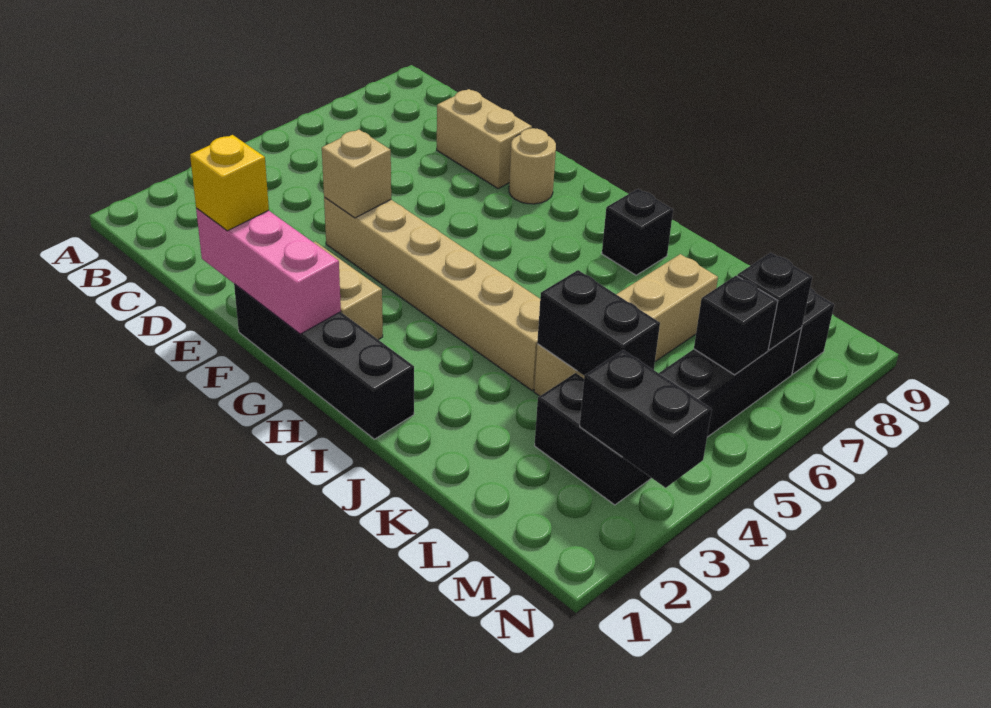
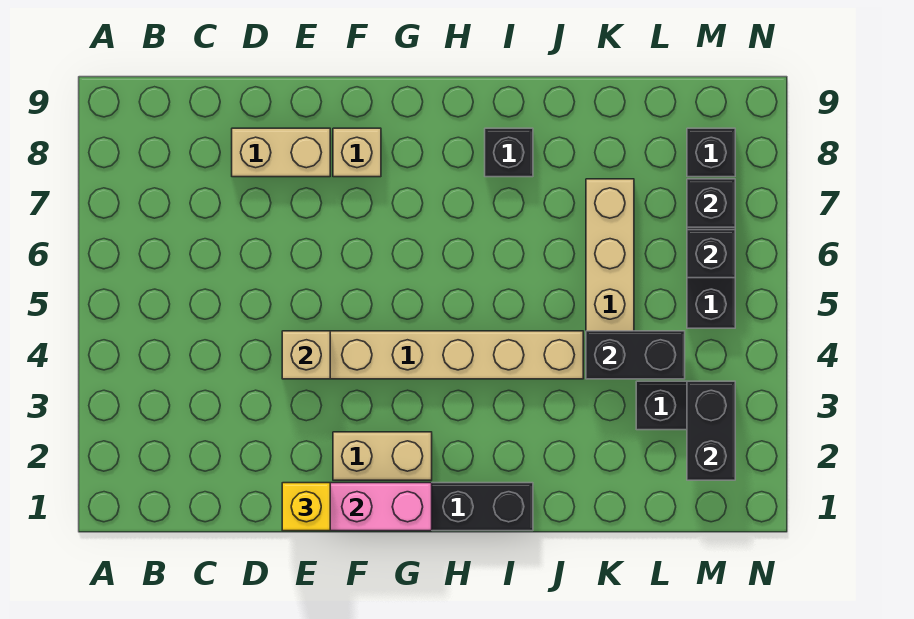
tan round brick F8 level 1 -> tan brick F8 level 1
black brick M3:N3 level 2 -> black brick M2:M3 level 2

